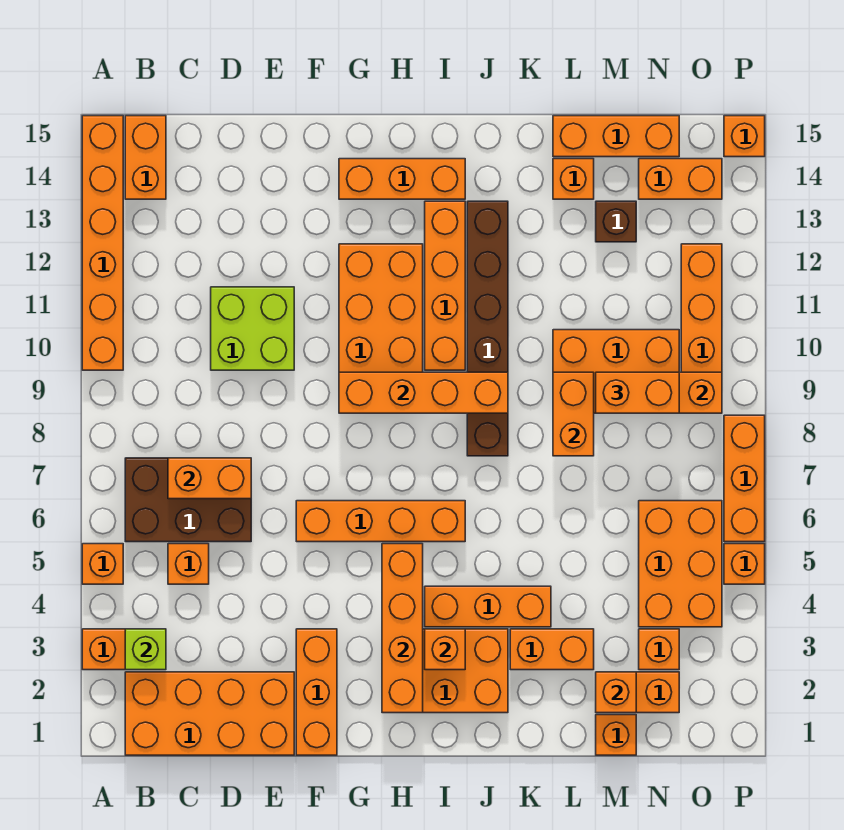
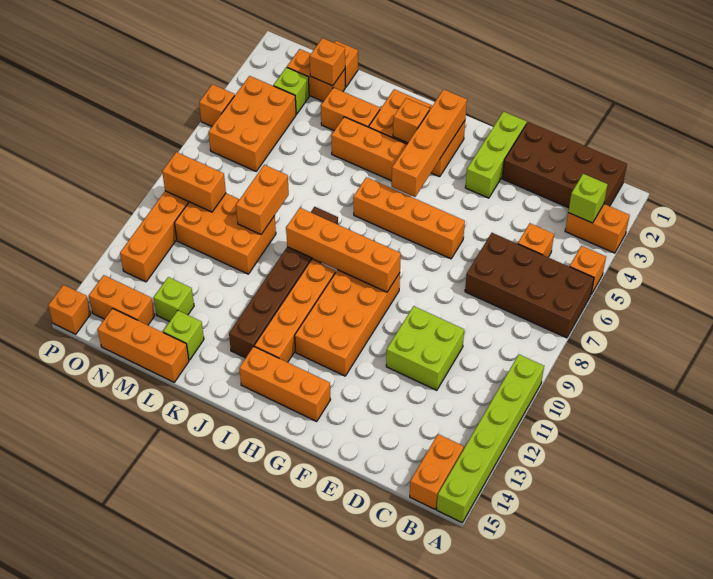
orange brick A10:A15 level 1 -> lime brick A10:A15 level 1
orange brick B1:E2 level 1 -> brown brick B1:E2 level 1
brown brick B6:D7 level 1 -> brown brick A6:D7 level 1
orange brick C7:D7 level 2 -> none
orange brick F1:F3 level 1 -> lime brick F1:F3 level 1
orange brick L14 level 1 -> lime brick L14 level 1
orange brick M9:N9 level 3 -> none
brown brick M13 level 1 -> lime brick M13 level 1
orange brick N3 level 1 -> lime brick N3 level 1
orange brick P6:P8 level 1 -> none

